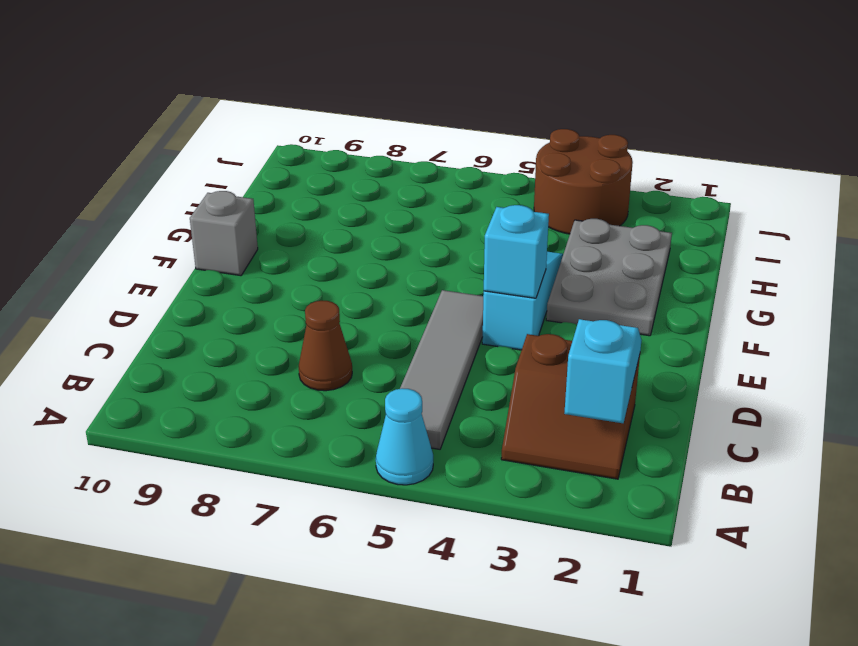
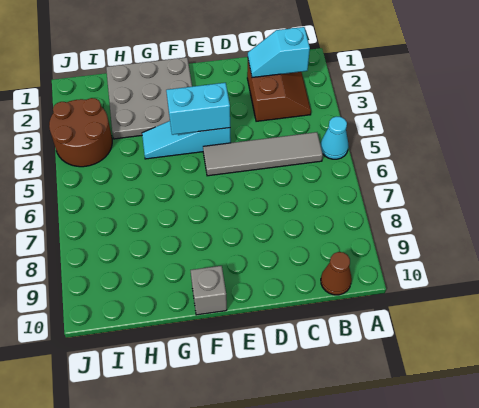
brown cone C7 level 1 -> brown cone B10 level 1
cyan brick E4 level 2 -> cyan brick E4:F4 level 2
grey plate F2:H3 level 1 -> grey plate F1:H3 level 1

